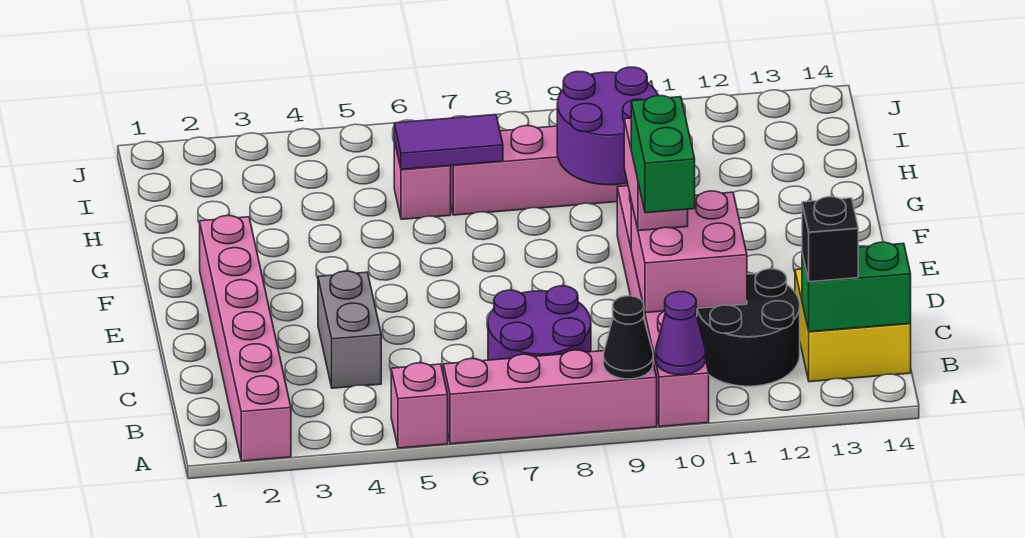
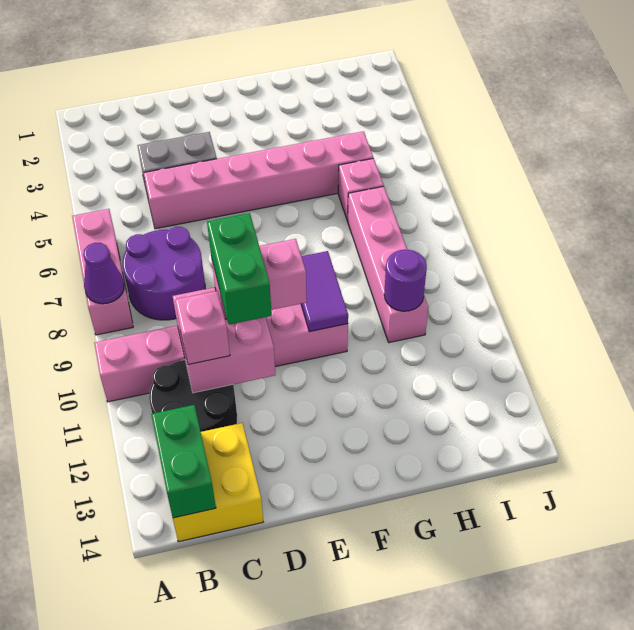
pink brick A2:F2 level 1 -> pink brick C5:H5 level 1
pink brick A5 level 1 -> pink brick C11 level 3
pink brick A6:A9 level 1 -> pink brick A6:A8 level 1
black cone A9 level 2 -> none
purple cone A10 level 2 -> purple cone A8 level 2
black brick B13 level 3 -> none
green brick C10:D10 level 4 -> green brick D10:D11 level 4
purple round brick G9:H10 level 2 -> purple round brick H10 level 2
purple tile H6:H7 level 2 -> purple tile F9:F10 level 2

